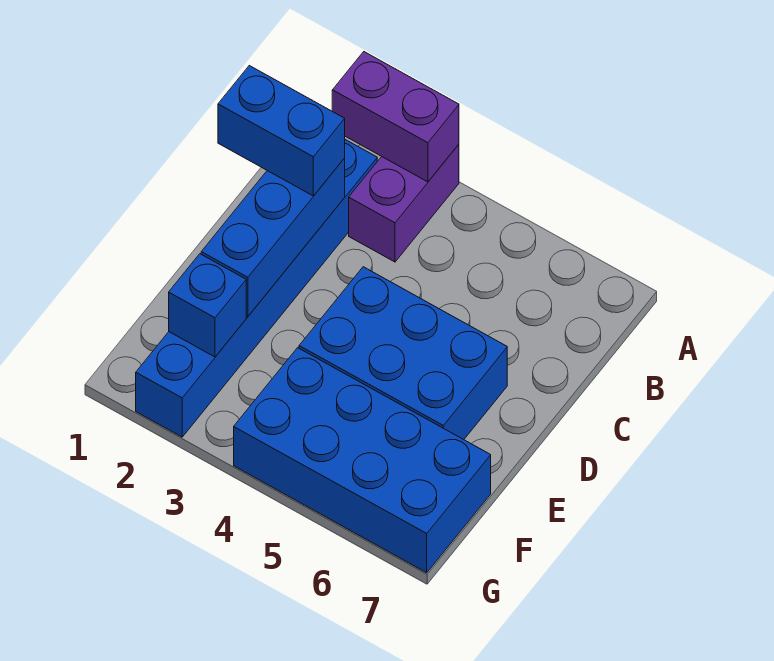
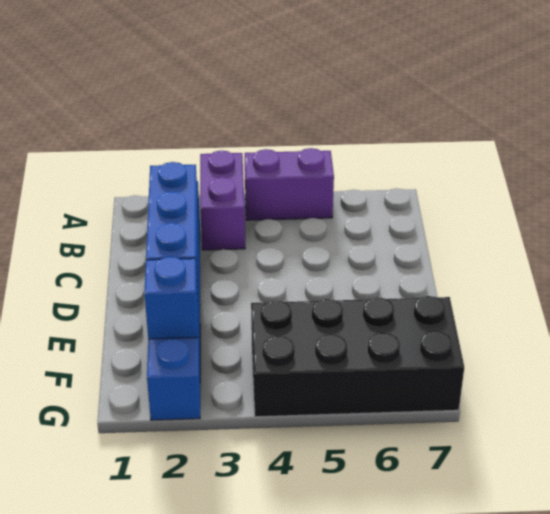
purple brick A2:A3 level 2 -> purple brick A4:A5 level 1
blue brick C1:C2 level 3 -> none
blue brick D4:E6 level 1 -> none
blue brick F4:G7 level 1 -> black brick F4:G7 level 1

